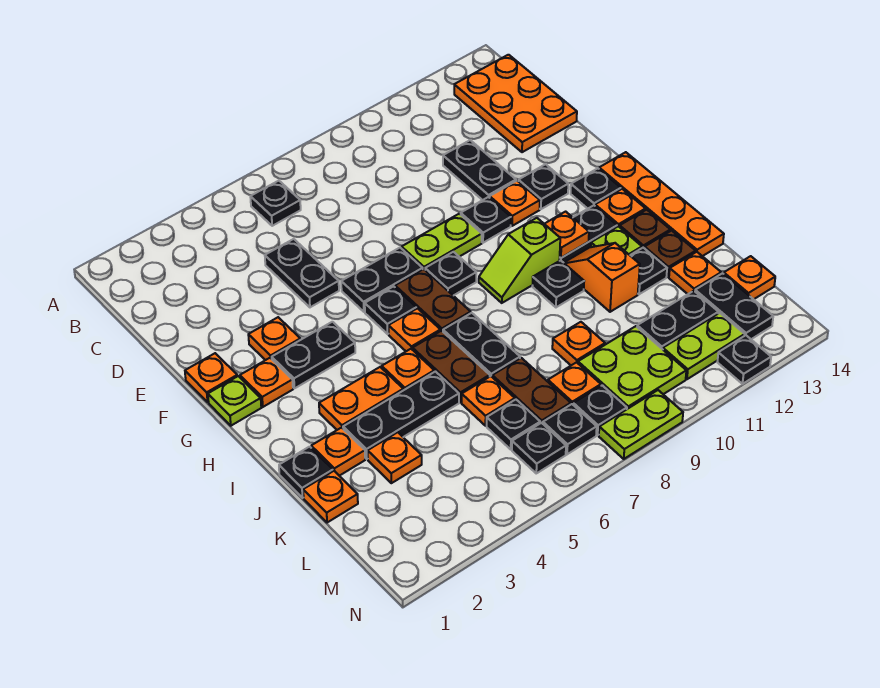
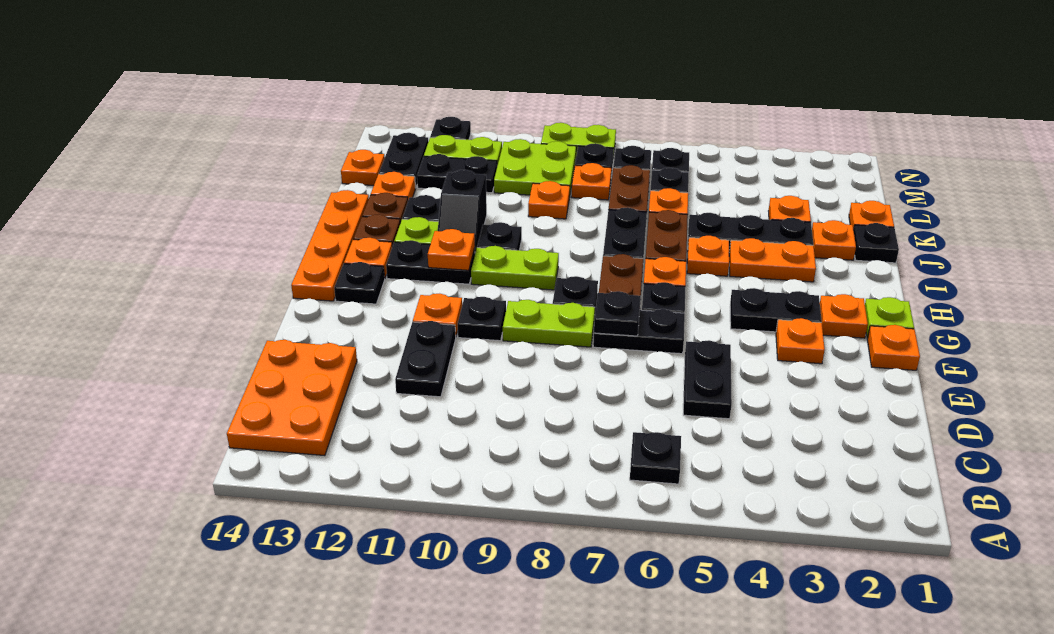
black plate F12 level 1 -> black plate F7 level 2
lime slope H9:H10 level 1 top 10 -> lime plate H9:H10 level 1
orange slope I11:J11 level 1 top J -> black slope I11:J11 level 1 top J

